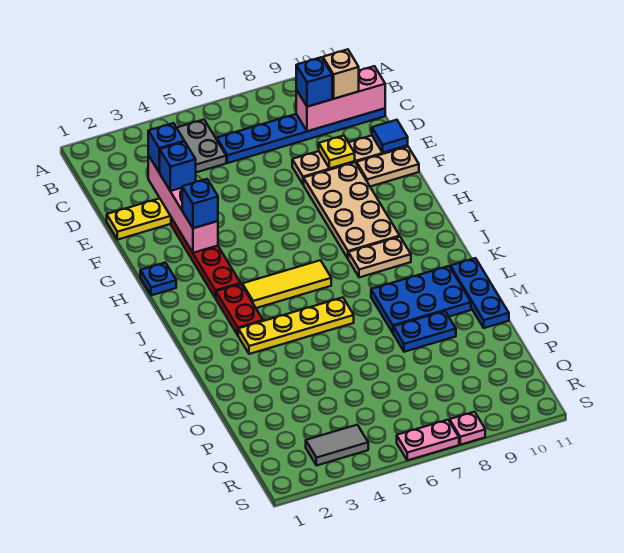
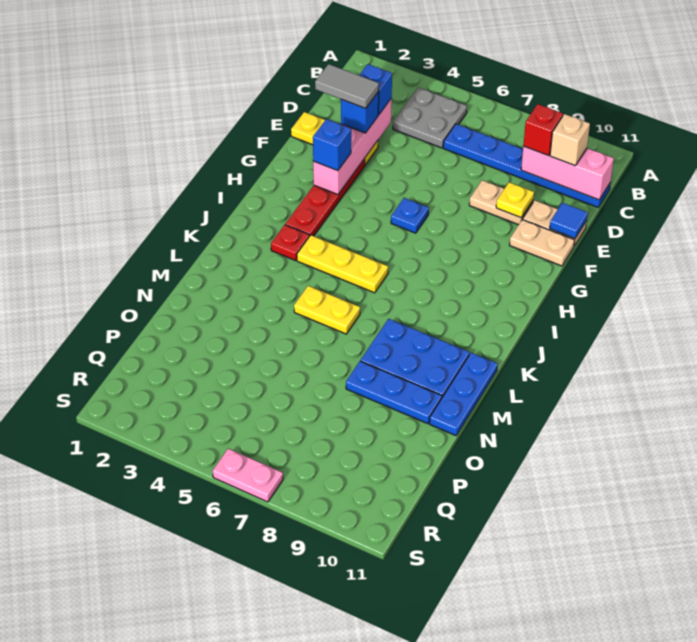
blue brick C9 level 3 -> red brick C9 level 3
tan plate F8:I9 level 1 -> none
blue plate H1 level 1 -> blue plate G6 level 1
red plate J3:K3 level 1 -> red plate J3 level 1
yellow tile J4:J6 level 1 -> yellow plate J4:J6 level 1
tan plate J8:J9 level 1 -> none
yellow plate L3:L6 level 1 -> yellow plate L5:L6 level 1
blue plate N8:N9 level 1 -> blue plate N8:N10 level 1
grey tile R3:R4 level 1 -> grey tile E2:E3 level 4
pink plate S8 level 1 -> none

